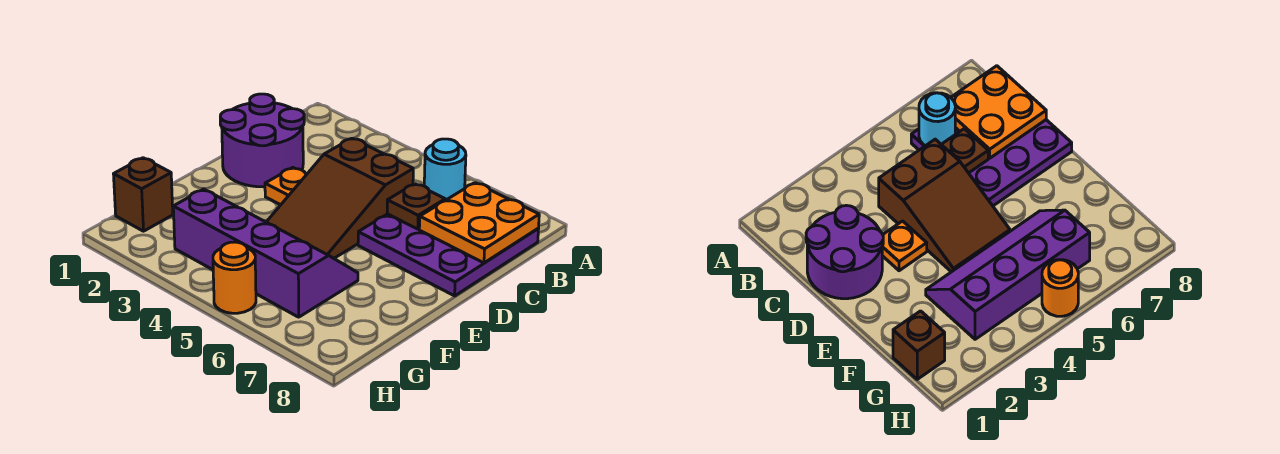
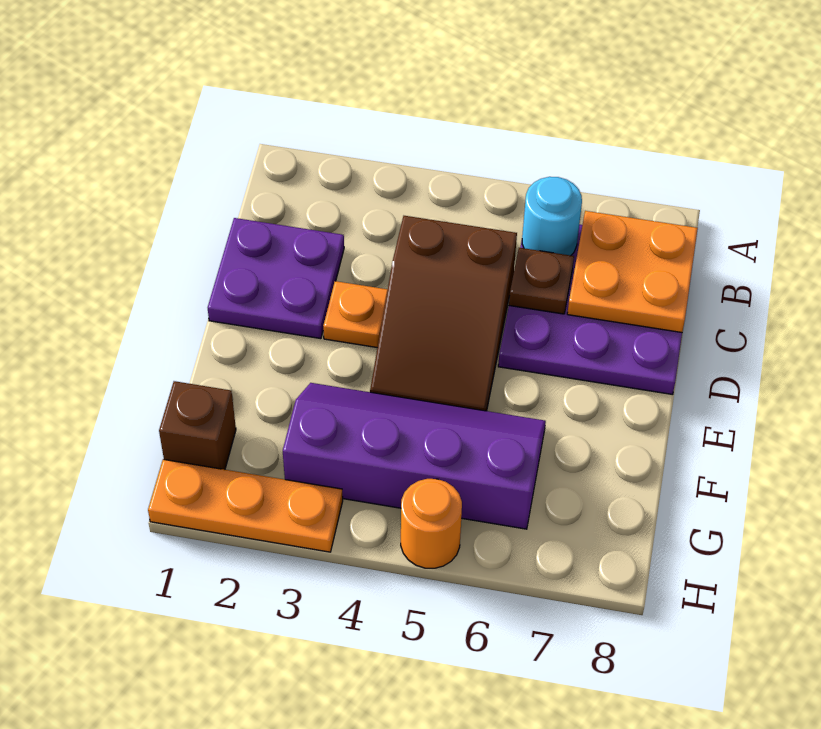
purple round brick C1:D2 level 1 -> purple plate C1:D2 level 1
none -> orange plate H1:H3 level 1

